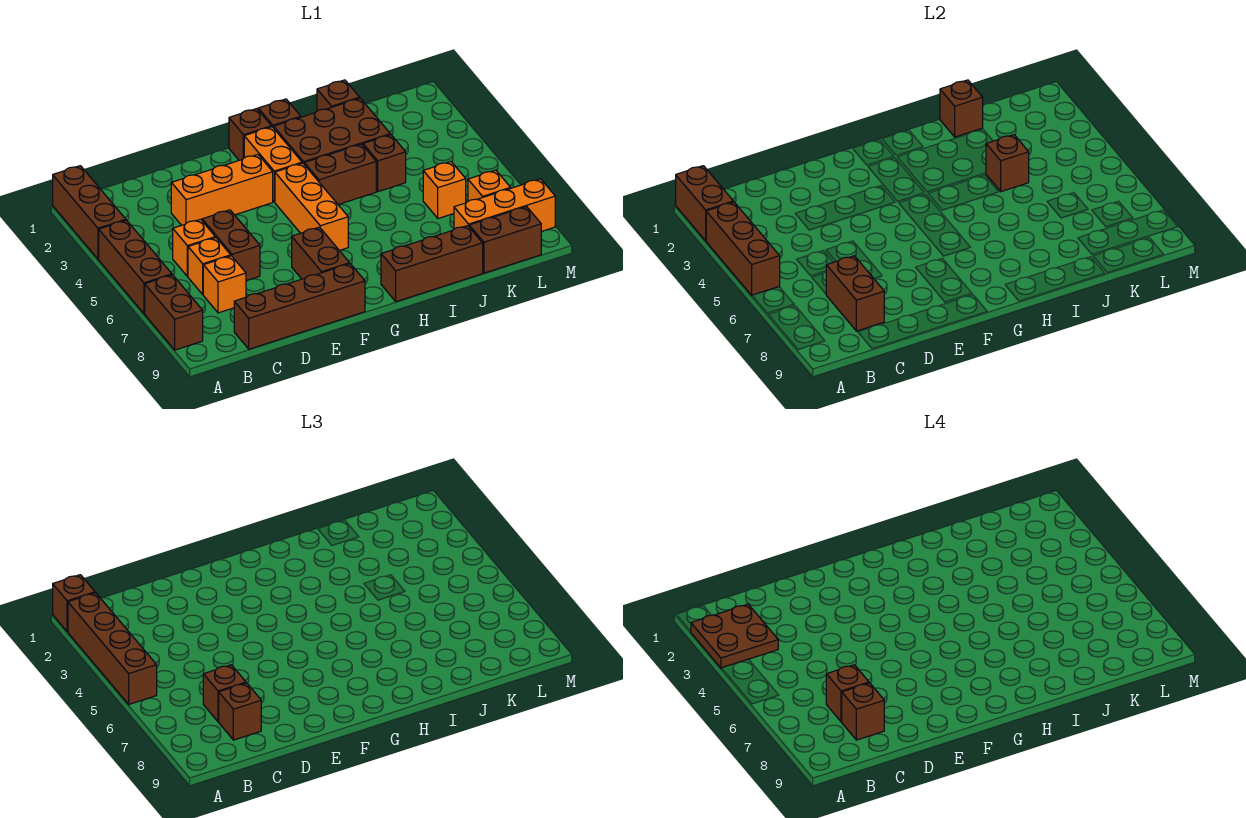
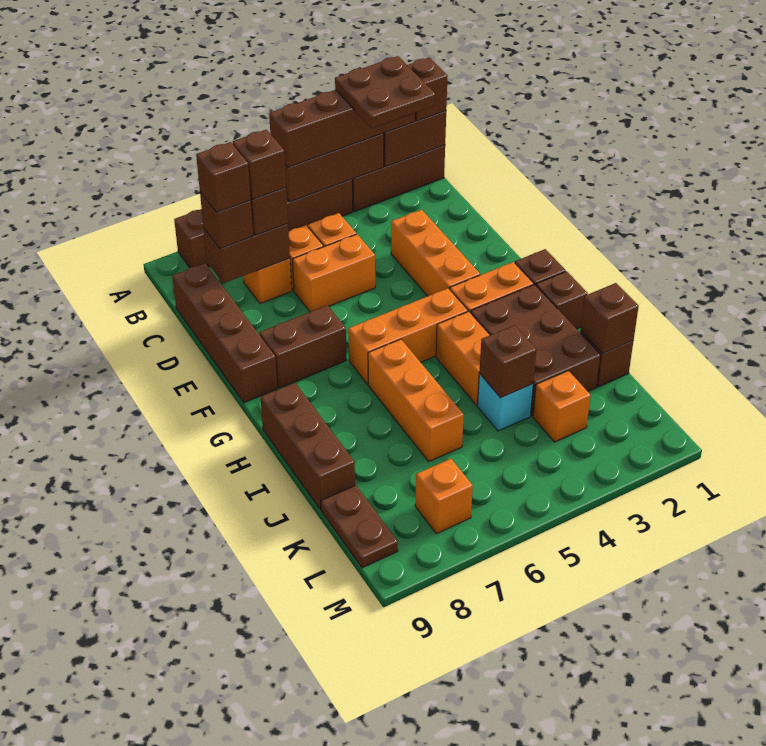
brown brick D5:D6 level 1 -> orange brick D5:D6 level 1
brown brick H4:I4 level 1 -> orange brick H4:I4 level 1
brown brick J4 level 1 -> cyan brick J4 level 1
orange brick K6 level 1 -> orange brick K3 level 1
orange brick K8:M8 level 1 -> orange brick H6:J6 level 1
brown brick K9:L9 level 1 -> brown plate K9:L9 level 1

